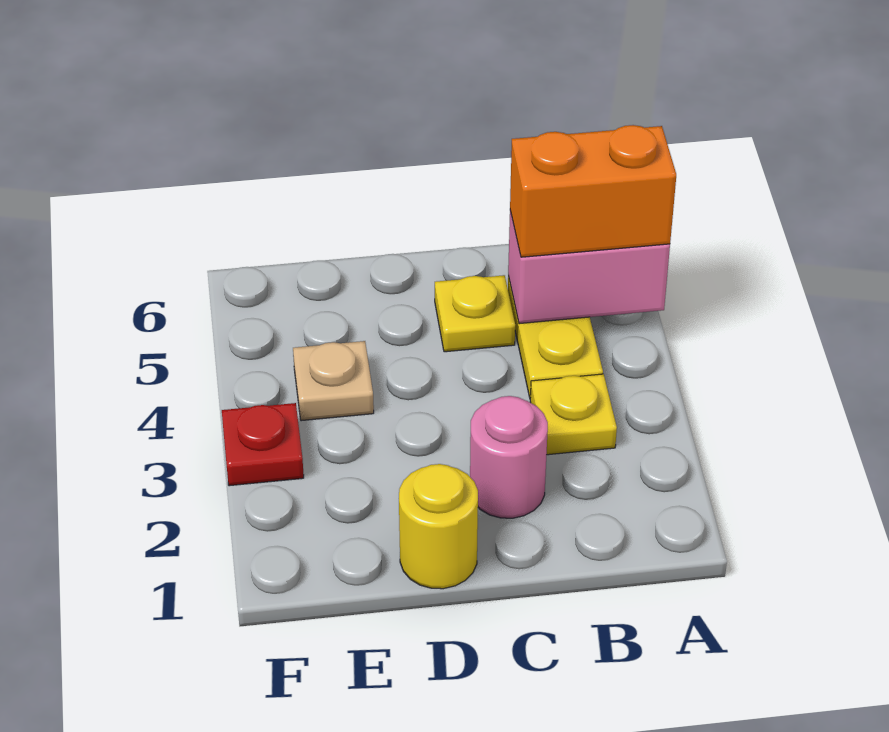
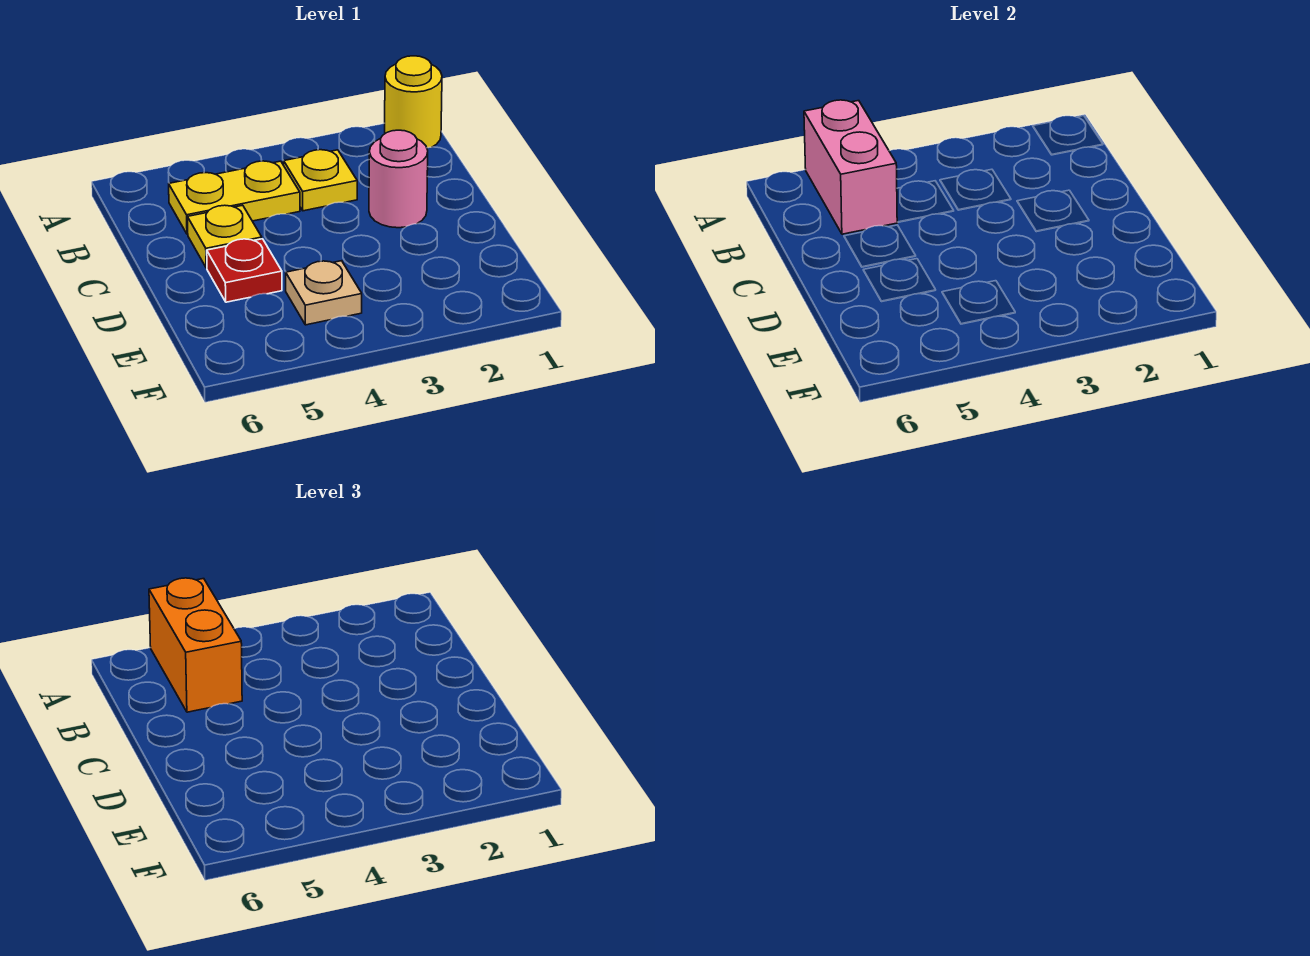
yellow round brick D1 level 1 -> yellow round brick A1 level 1
red plate F3 level 1 -> red plate D5 level 1

